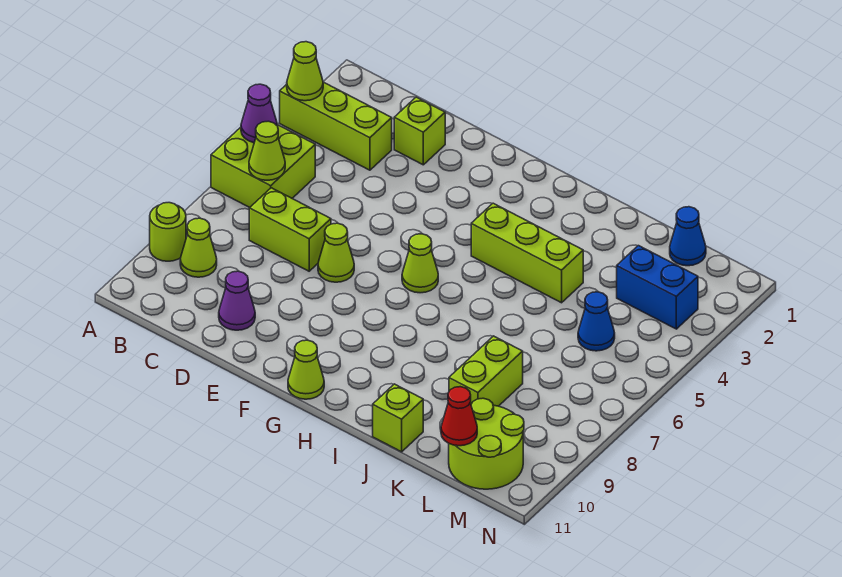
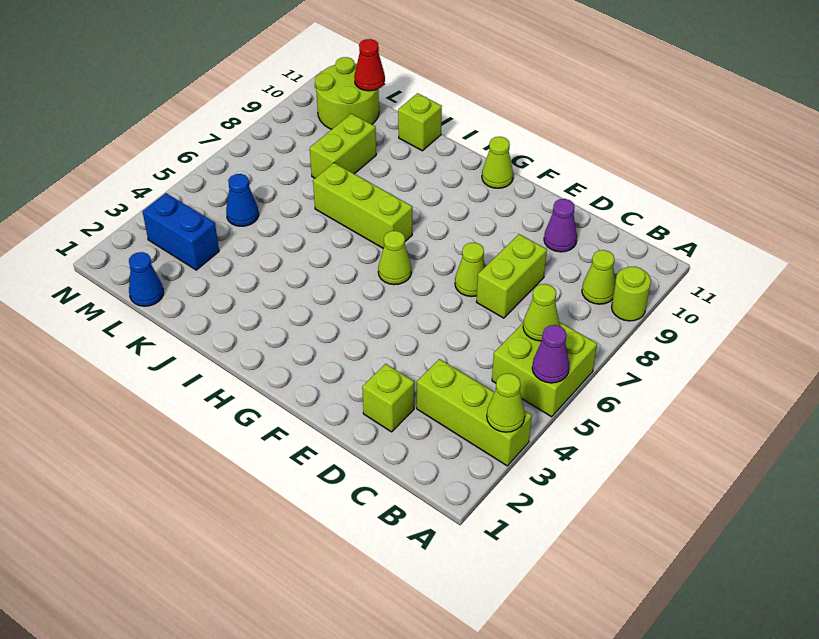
lime brick C7:D7 level 1 -> lime brick D7:D8 level 1
lime brick H4:J4 level 1 -> lime brick H7:J7 level 1

